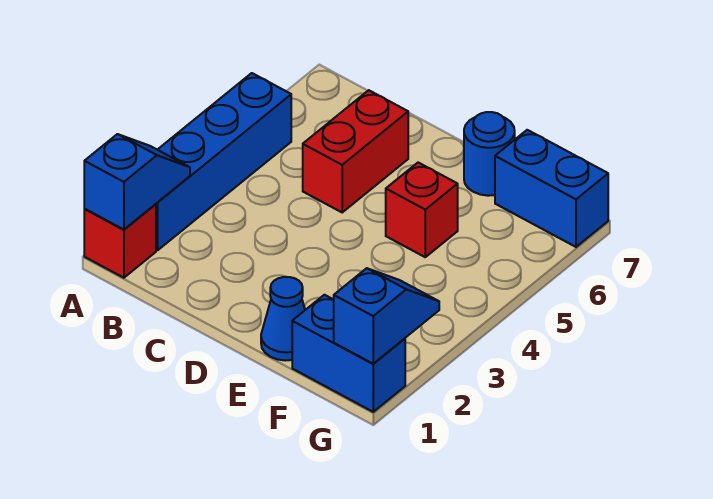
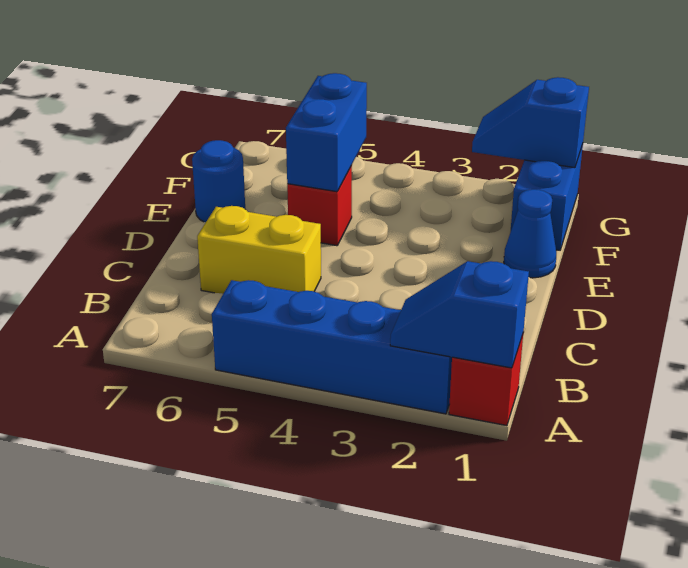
red brick C5:C6 level 1 -> yellow brick C5:C6 level 1
blue brick F7:G7 level 1 -> blue brick E5:F5 level 2

